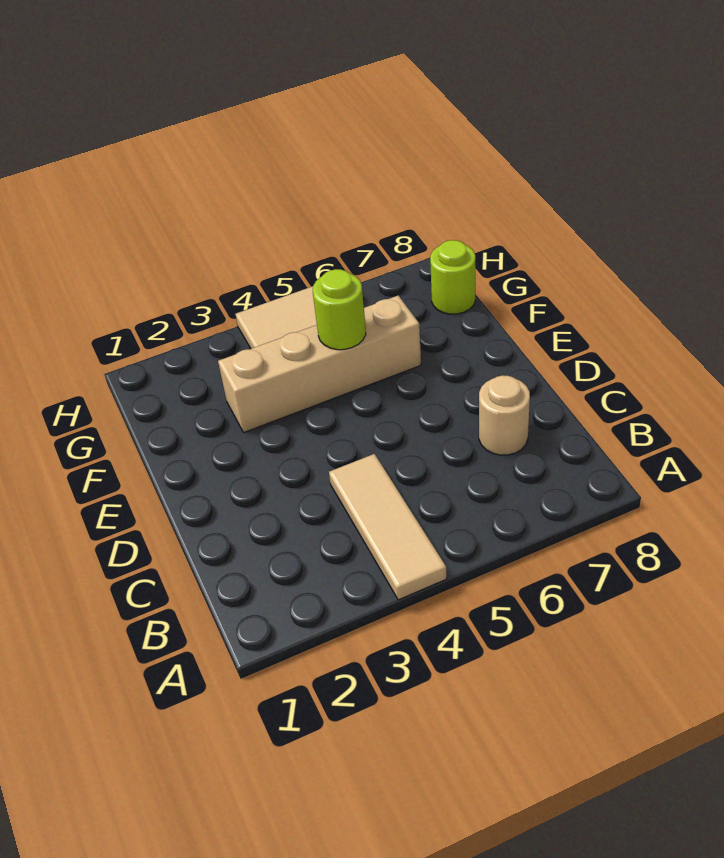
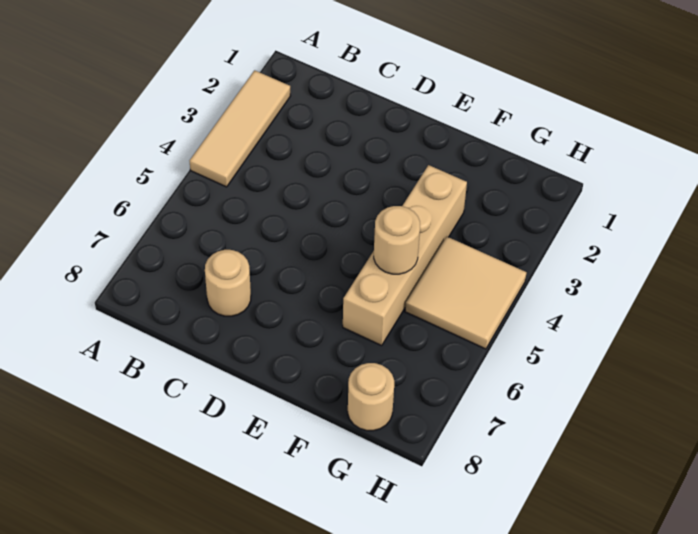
tan tile A4:C4 level 1 -> tan tile A2:A4 level 1
lime round brick F5 level 2 -> tan round brick F5 level 2
lime round brick G8 level 1 -> tan round brick G8 level 1

